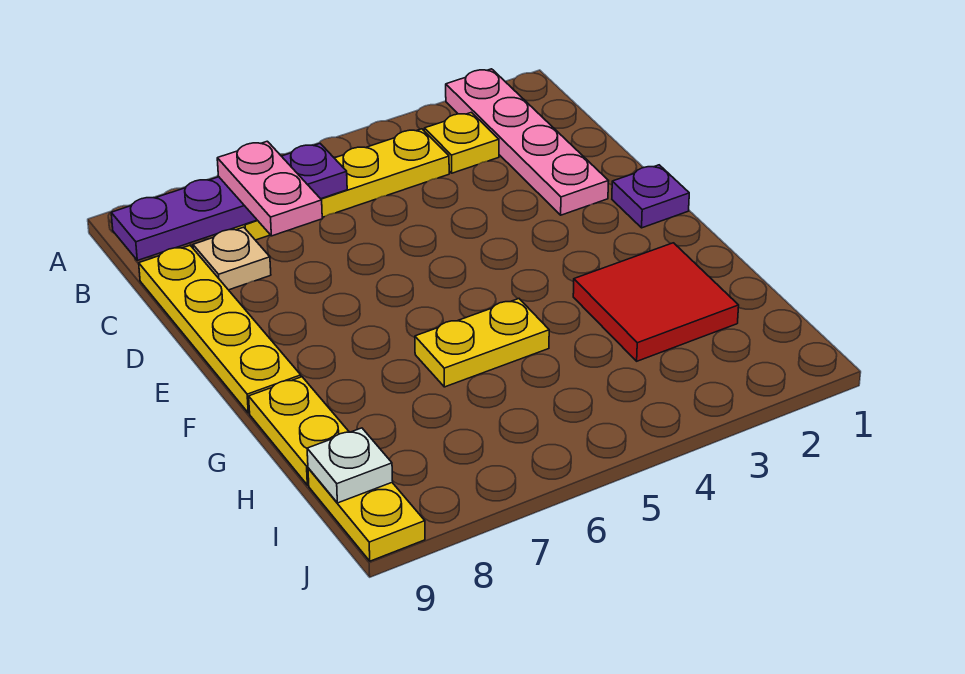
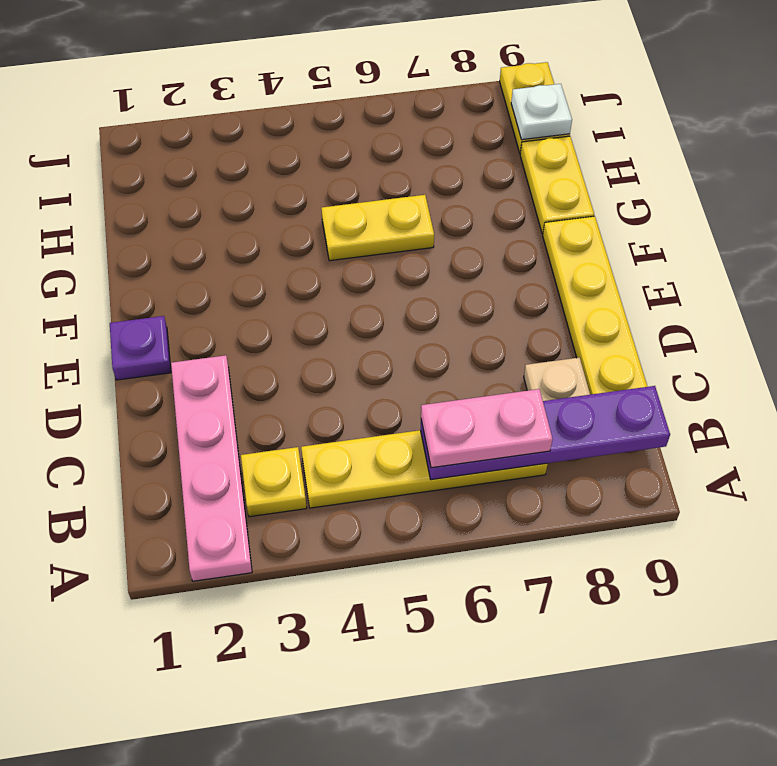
pink plate B7:C7 level 3 -> pink plate B6:B7 level 3
red tile G2:H3 level 1 -> none

